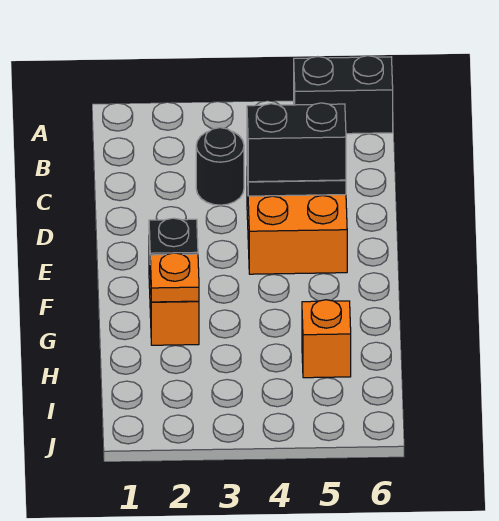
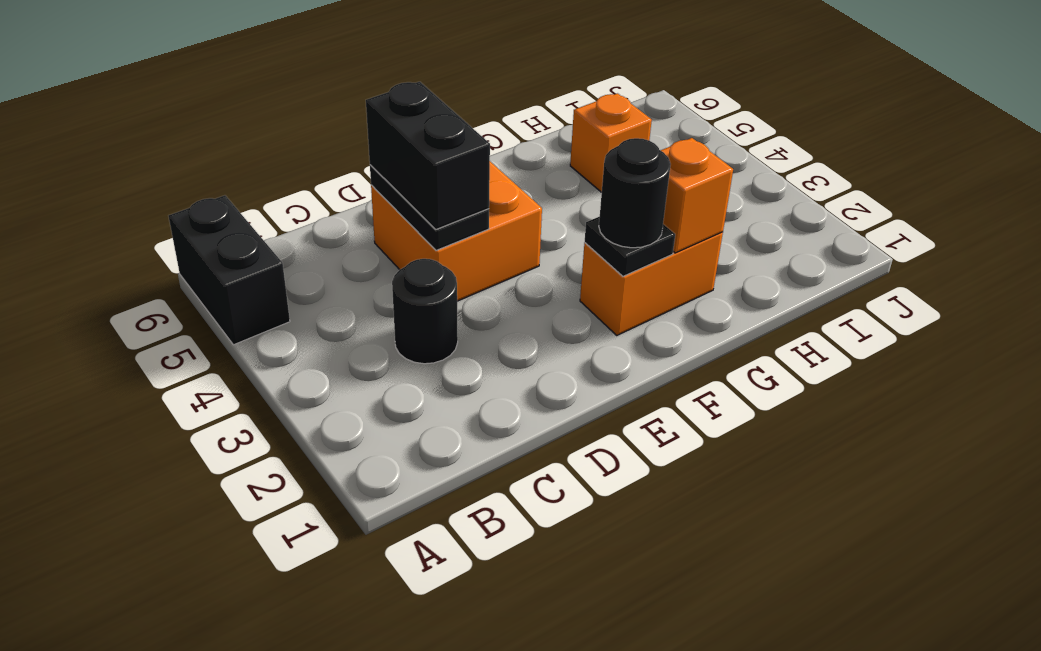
none -> black round brick F2 level 3
orange plate G2 level 2 -> orange brick G2 level 2

